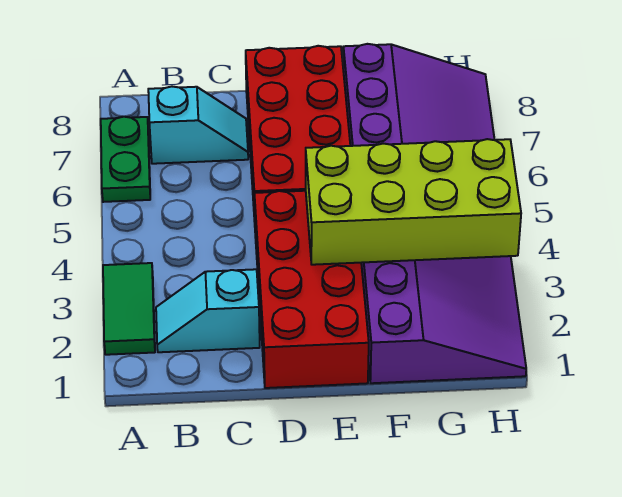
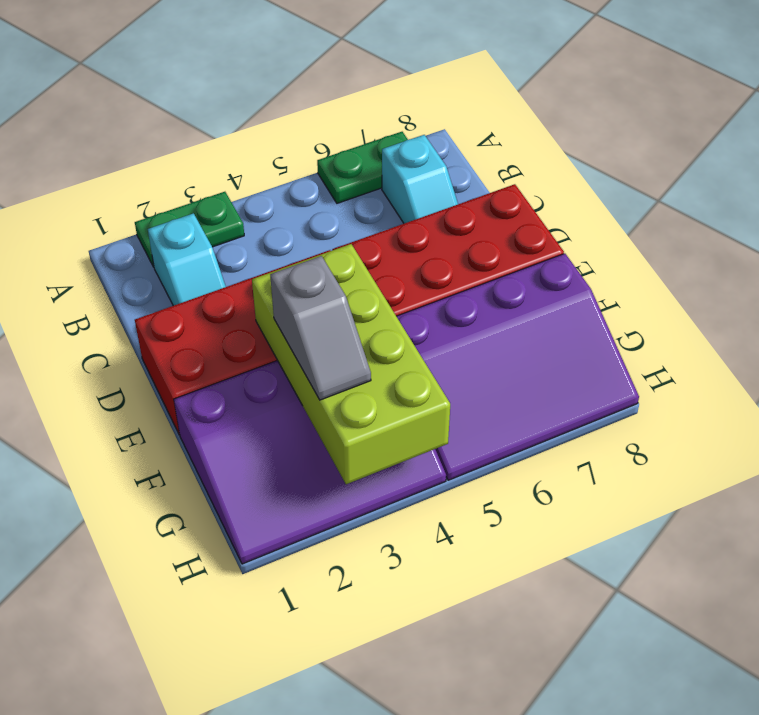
green tile A2:A3 level 1 -> green plate A2:A3 level 1
cyan slope B2:C2 level 1 top C -> cyan slope B2:C2 level 1 top B
none -> grey slope F3:G3 level 3 top F

